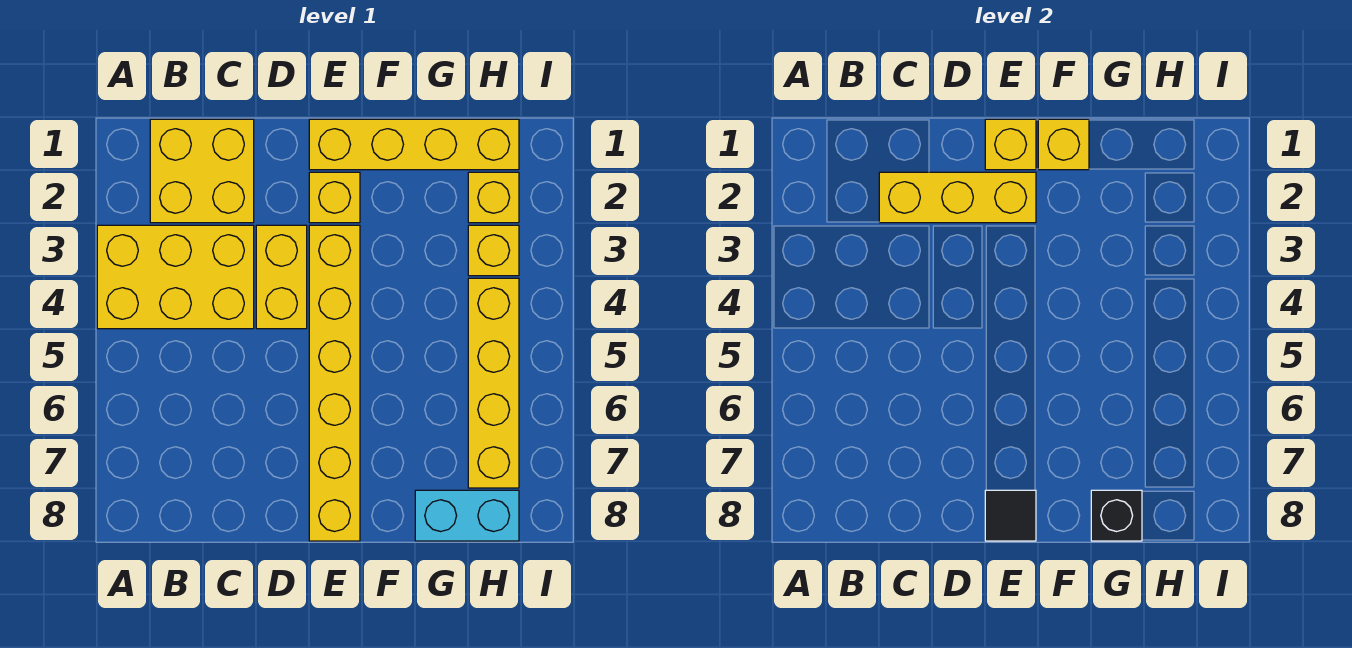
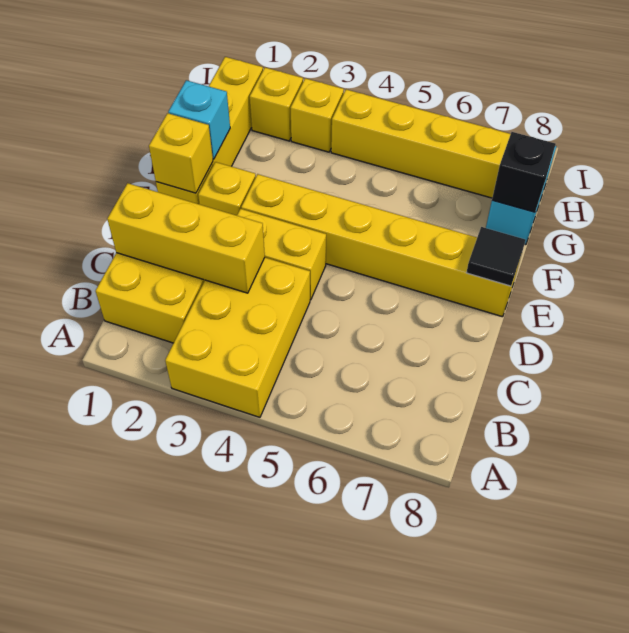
yellow brick C2:E2 level 2 -> yellow brick C1:C3 level 2
yellow brick F1 level 2 -> cyan brick F1 level 2

